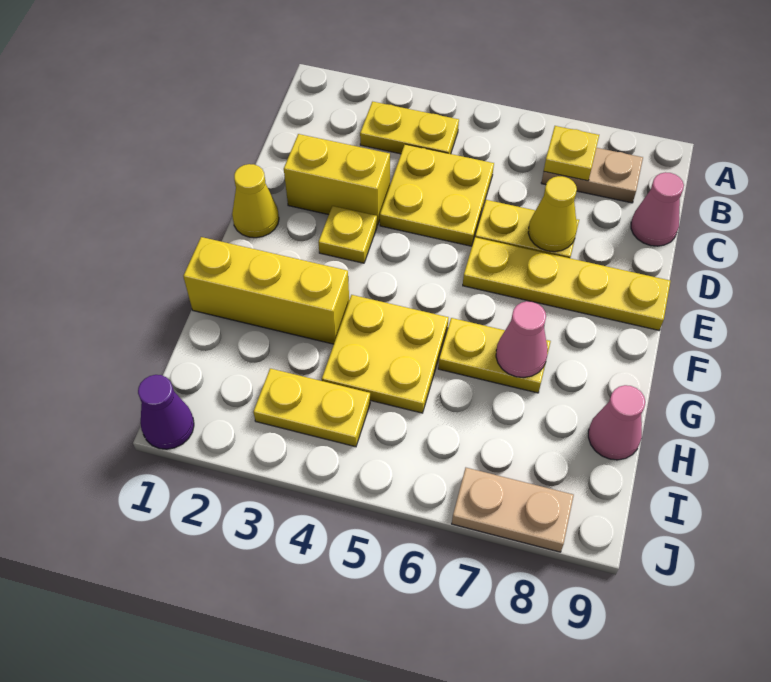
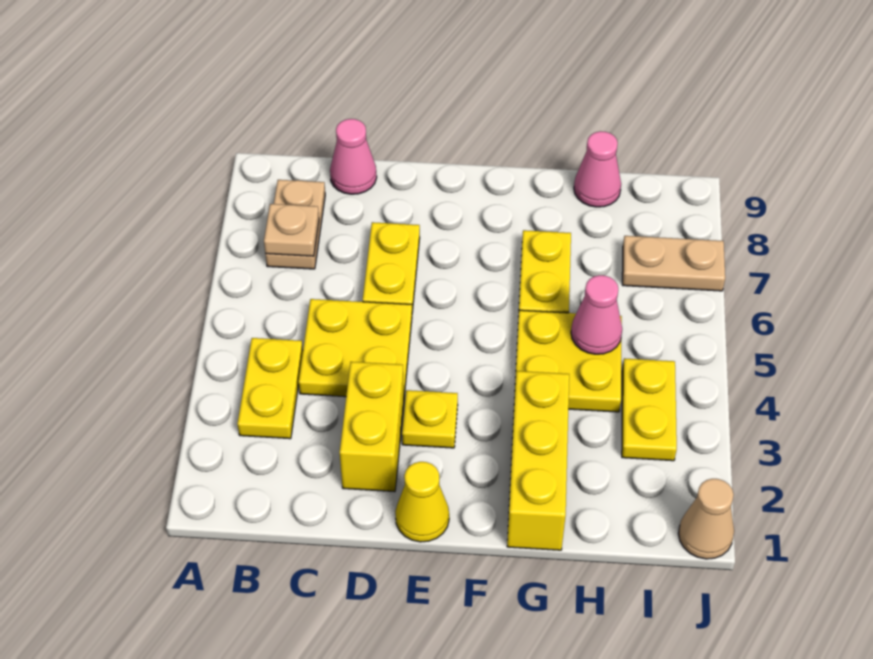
yellow plate B7 level 2 -> tan plate B7 level 2
yellow cone D7 level 2 -> none
yellow plate E6:E9 level 1 -> none
pink cone G7 level 2 -> pink cone H5 level 2
purple cone J1 level 1 -> tan cone J1 level 1
tan plate J7:J8 level 1 -> tan plate I7:J7 level 1

